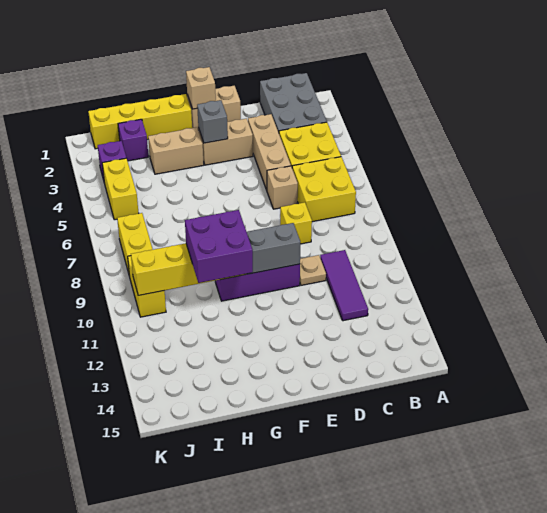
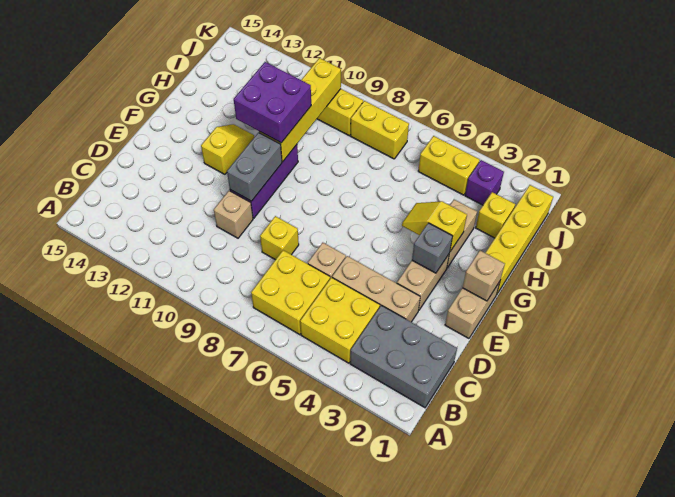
purple tile C10:C12 level 1 -> none
tan plate D10 level 1 -> tan brick D10 level 1
none -> yellow slope F12:G12 level 1 top F
none -> yellow slope G3:G4 level 2 top 3
purple brick I2 level 1 -> yellow brick I2 level 1

